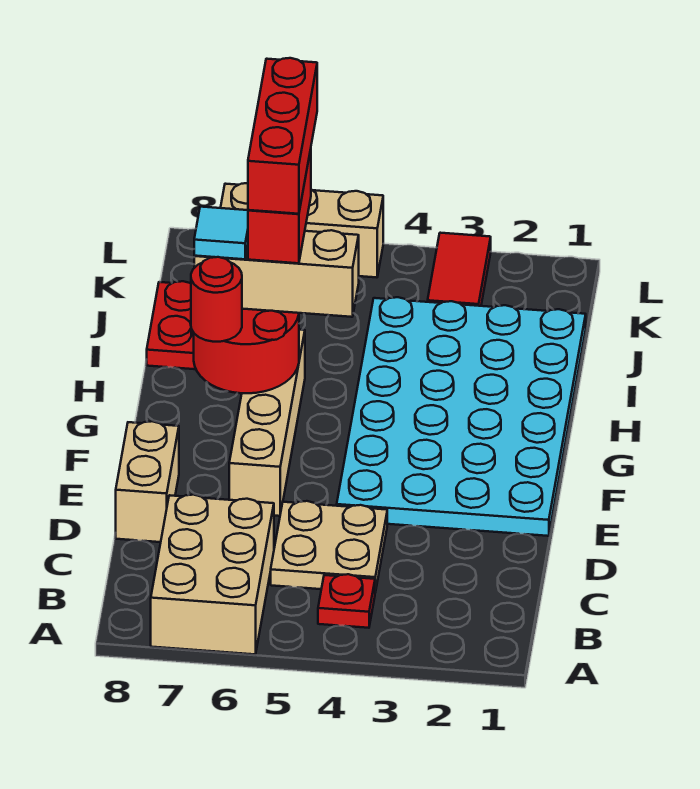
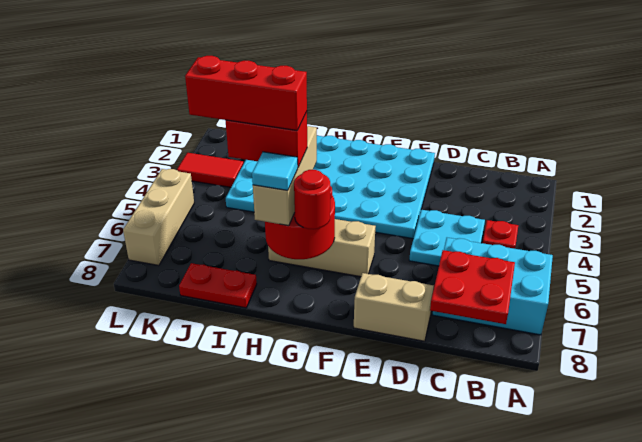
tan brick A6:C7 level 1 -> cyan brick A6:C7 level 1
none -> red plate B7:C8 level 2
tan plate C4:D5 level 1 -> cyan plate C4:D5 level 1
tan brick E6:H6 level 1 -> tan brick F6:H6 level 1

